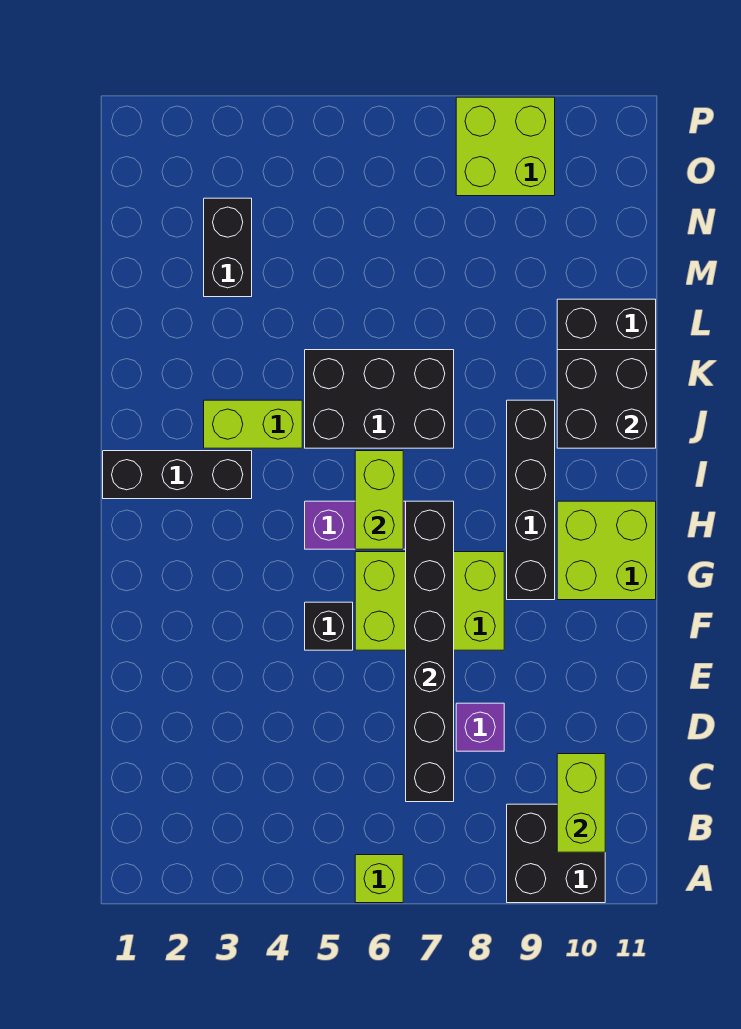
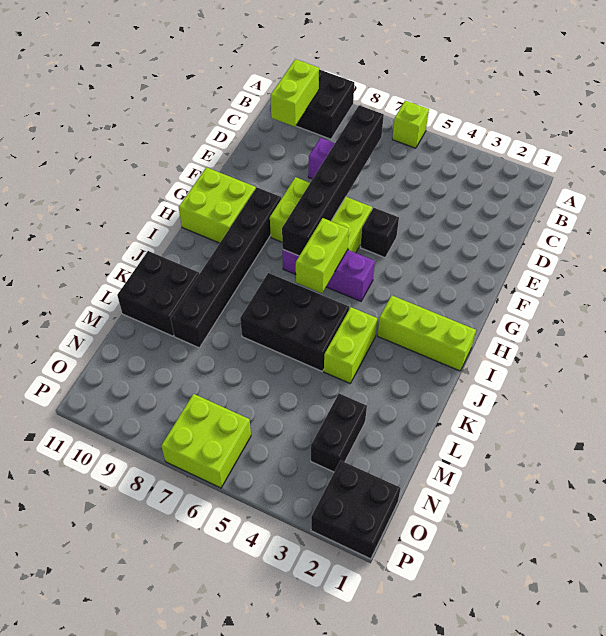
black brick G9:J9 level 1 -> black brick G9:L9 level 1
black brick I1:I3 level 1 -> lime brick I1:I3 level 1
lime brick J3:J4 level 1 -> lime brick J4:K4 level 1
black brick J10:K11 level 2 -> black brick O1:P2 level 1
lime brick O8:P9 level 1 -> lime brick O6:P7 level 1

